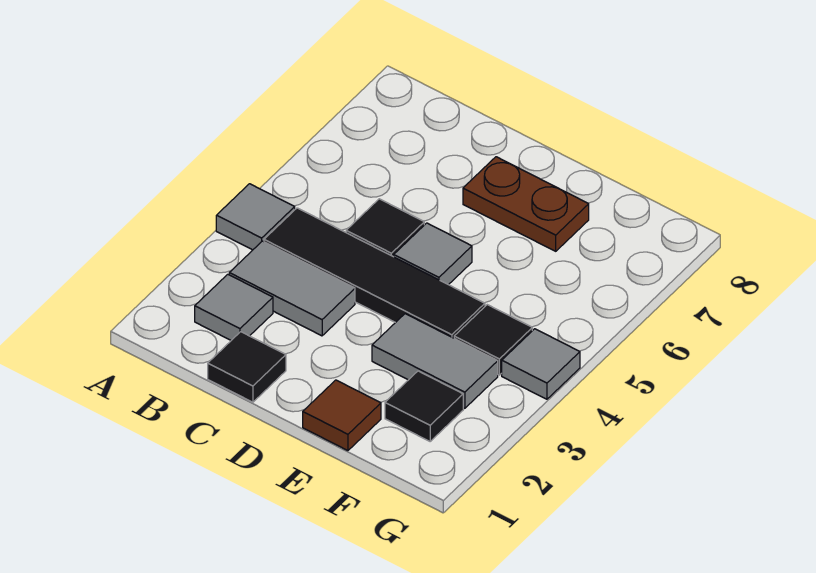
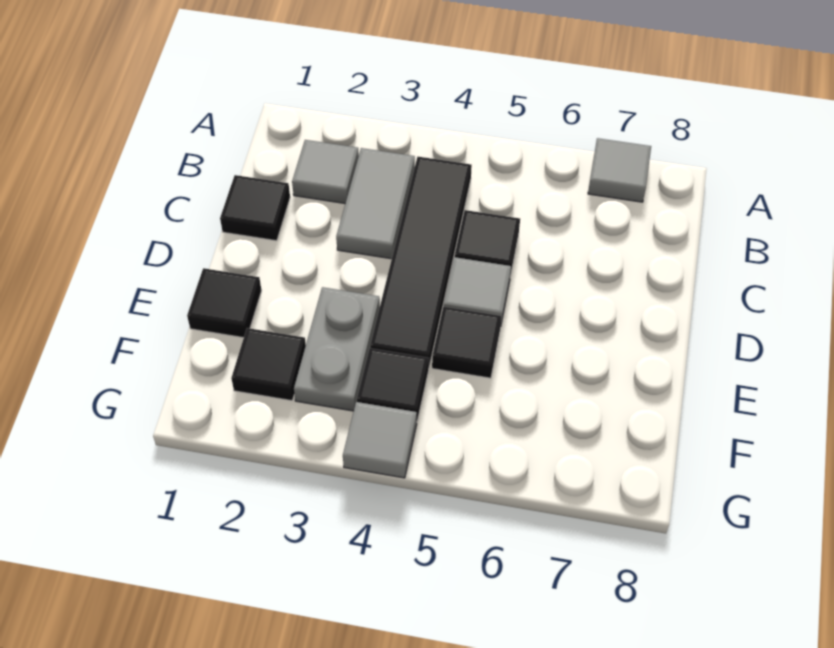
grey tile A4 level 1 -> grey tile A7 level 1
brown plate D7:E7 level 1 -> none
brown tile E1 level 1 -> black tile E1 level 1
grey tile E3:F3 level 1 -> grey plate E3:F3 level 1
none -> black tile E5 level 1

